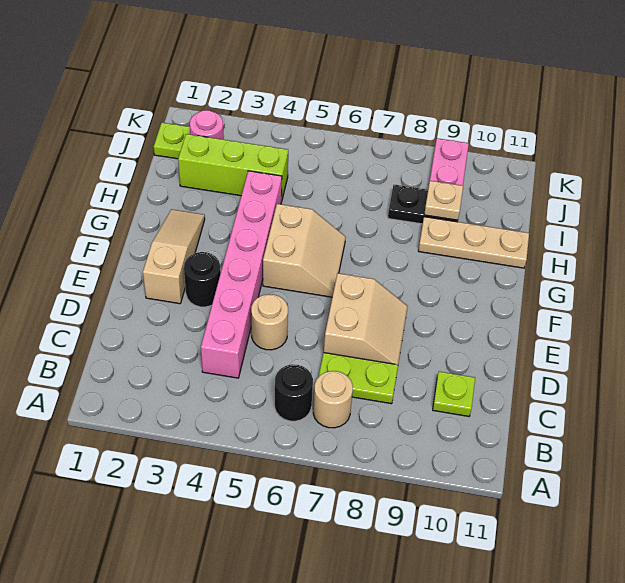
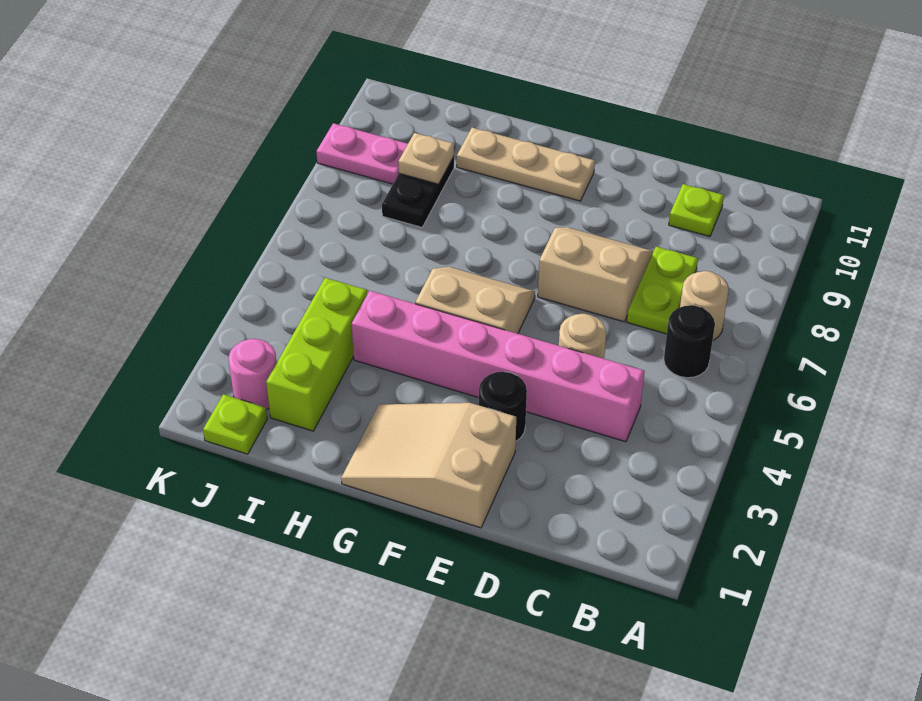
tan slope E2:G2 level 1 top E -> tan slope E1:G2 level 1 top E
tan plate H9:H11 level 1 -> tan plate F10:H10 level 1

